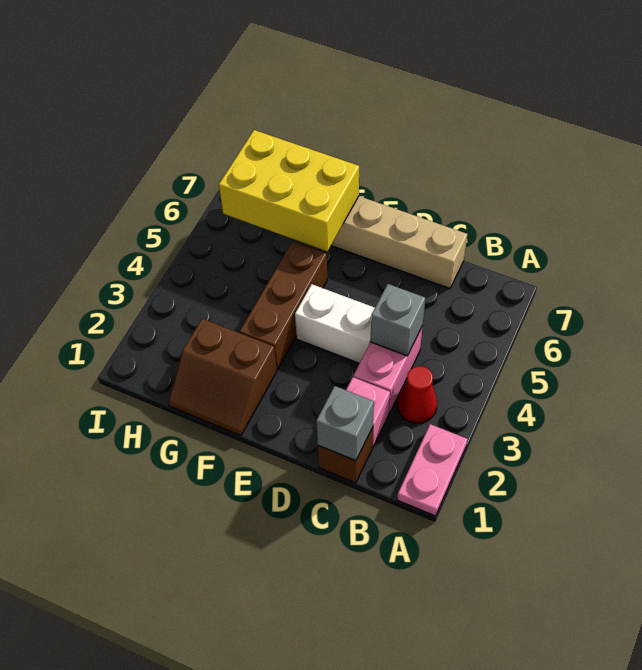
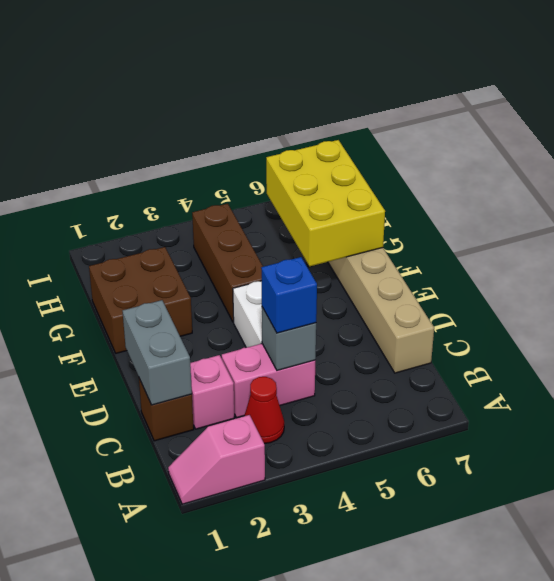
pink plate A1:A2 level 1 -> pink slope A1:A2 level 1 top 2
grey brick C1 level 2 -> grey brick C1:D1 level 2
none -> blue brick C4 level 3
brown slope F1:G2 level 1 top 2 -> brown brick F1:G2 level 1
brown brick F3:F5 level 1 -> brown brick F4:H4 level 1

